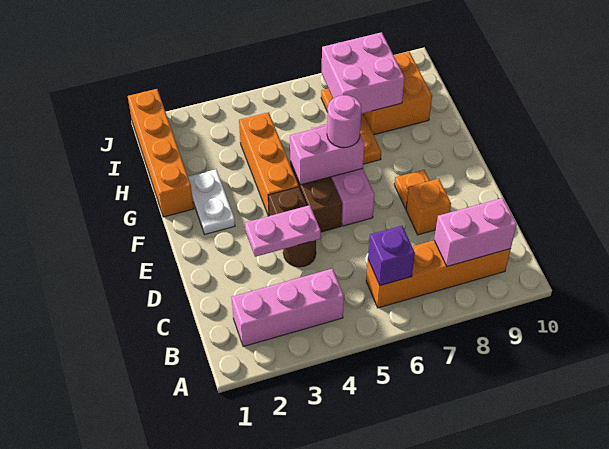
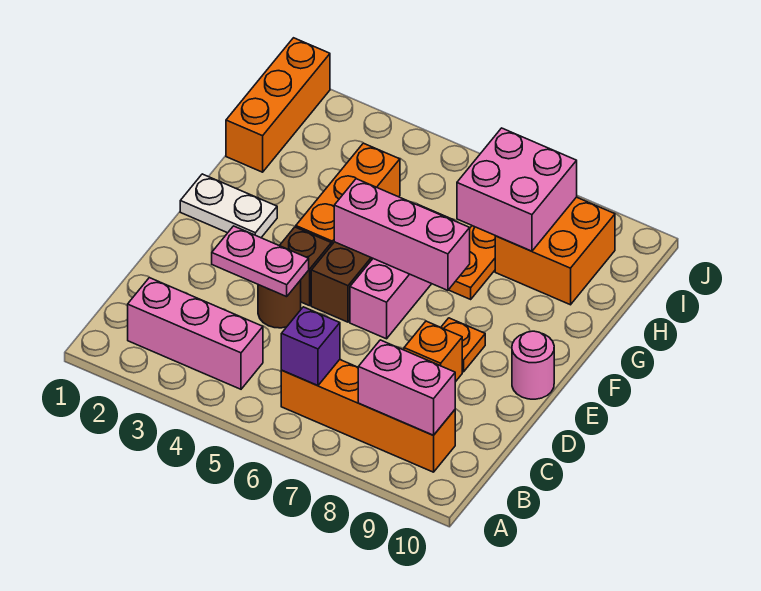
white plate F2:G2 level 1 -> white plate F1:F2 level 1
pink brick F5:F6 level 2 -> pink brick F5:F7 level 2
pink round brick F6 level 3 -> pink round brick E10 level 1
orange brick G1:J1 level 1 -> orange brick H1:J1 level 1

